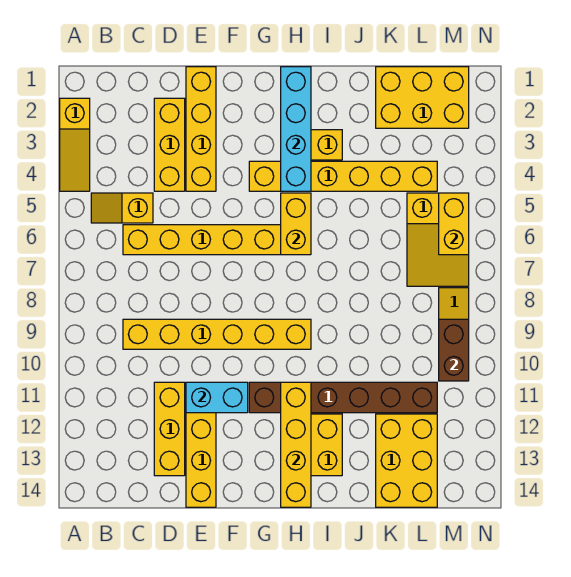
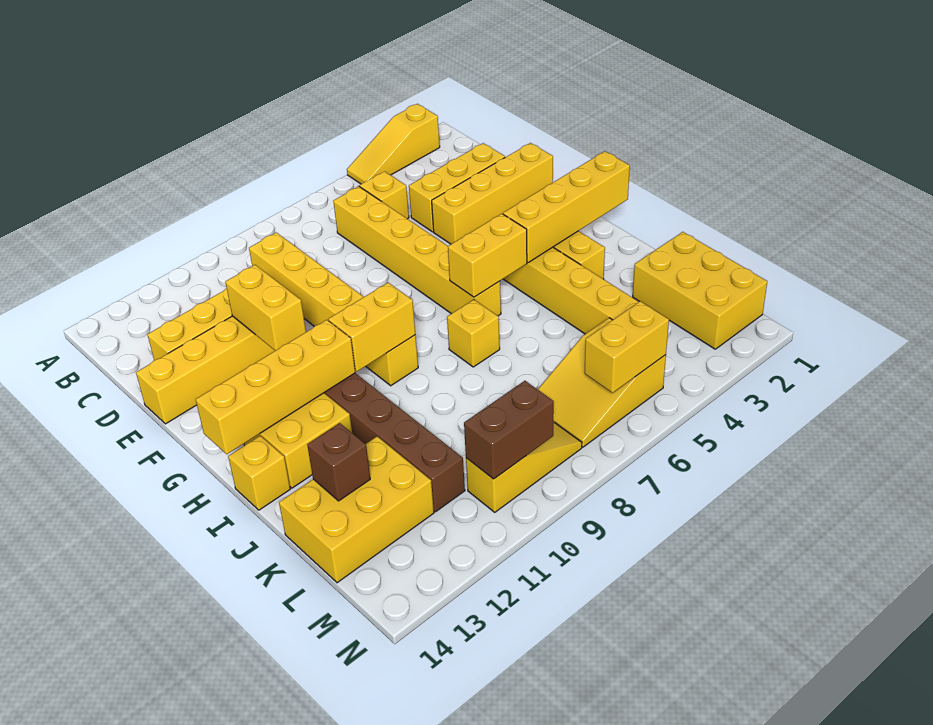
cyan brick E11:F11 level 2 -> yellow brick E11:F11 level 2
cyan brick H1:H4 level 2 -> yellow brick H1:H4 level 2
none -> yellow brick H9:H10 level 2
none -> yellow brick I7 level 1
none -> yellow brick I14 level 1
none -> brown brick K13 level 2

